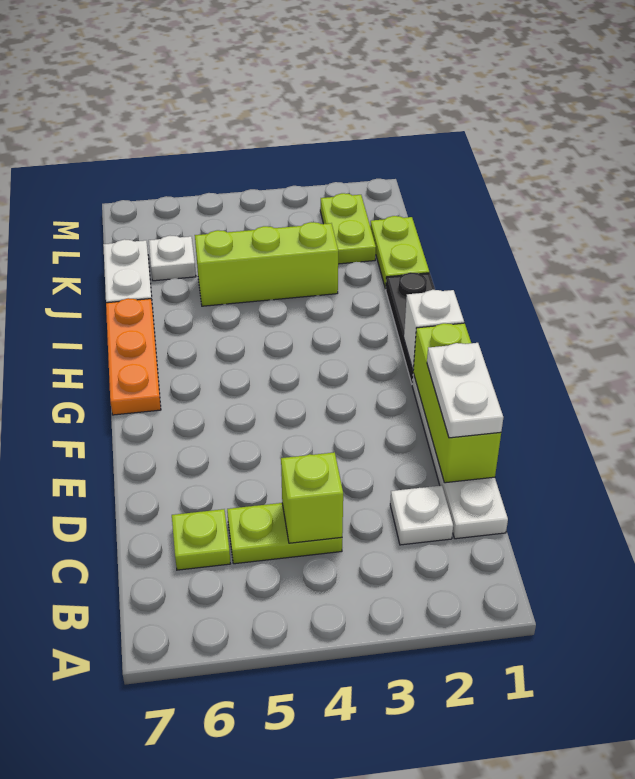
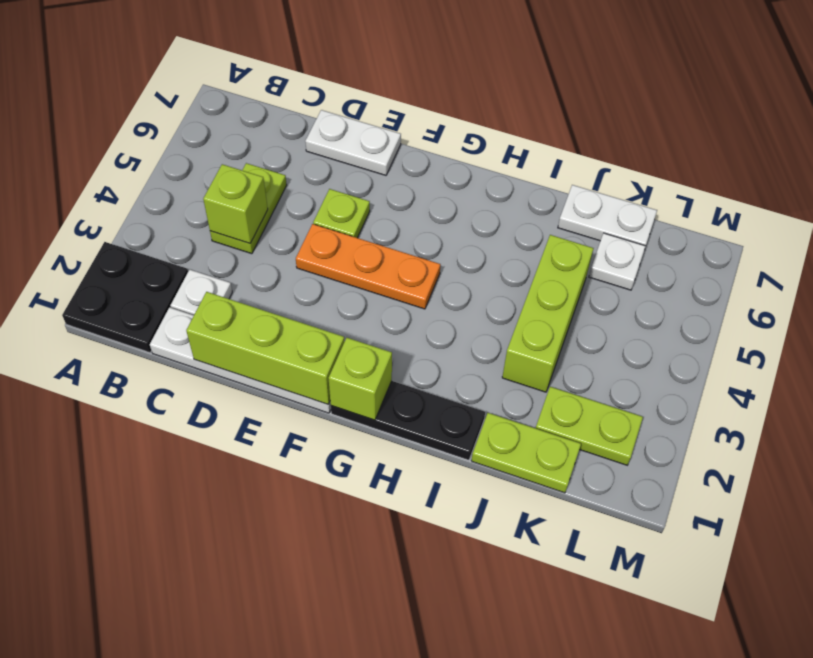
none -> black plate A1:B2 level 1
lime plate C6 level 1 -> lime plate E5 level 1
white plate D1:E1 level 3 -> white plate D7:E7 level 1
white brick G1 level 2 -> lime brick G1 level 2
orange plate G7:I7 level 1 -> orange plate E4:G4 level 1

